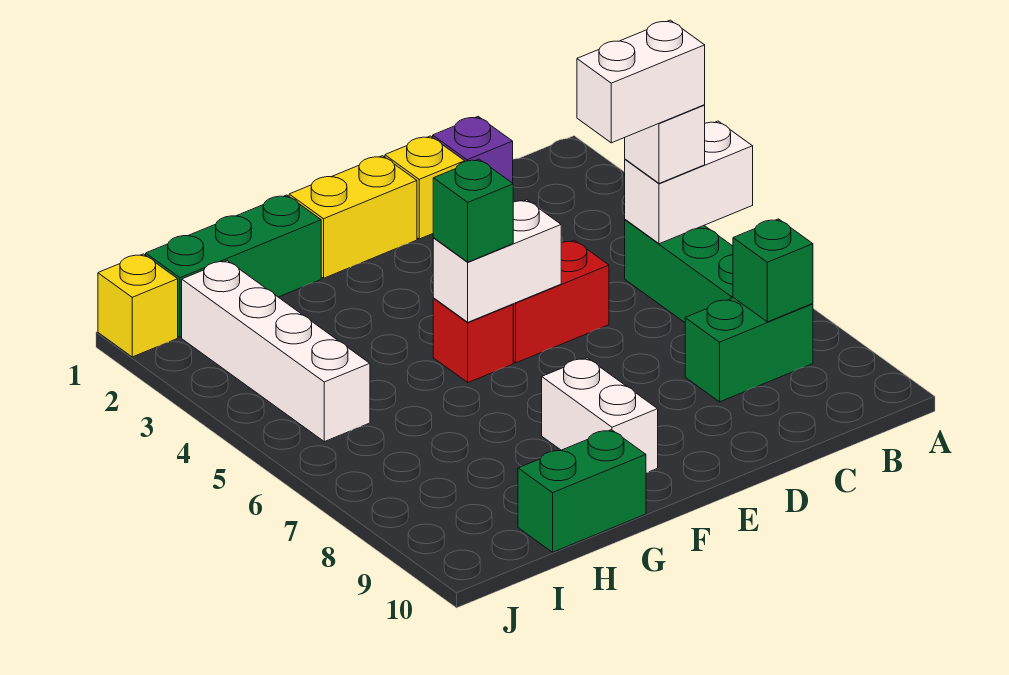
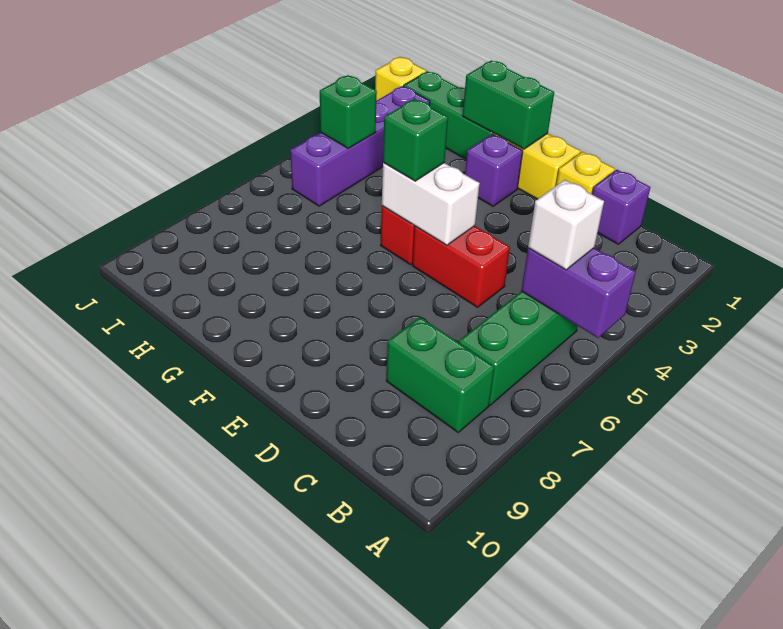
white brick A5:B5 level 2 -> purple brick A5:B5 level 2
white brick B5:C5 level 4 -> none
green brick B8 level 2 -> green brick I4 level 2
none -> purple brick F2 level 1
white brick F8:F9 level 1 -> none
green brick G10:H10 level 1 -> green brick F1:G1 level 2
white brick I2:I5 level 1 -> purple brick I2:I5 level 1

